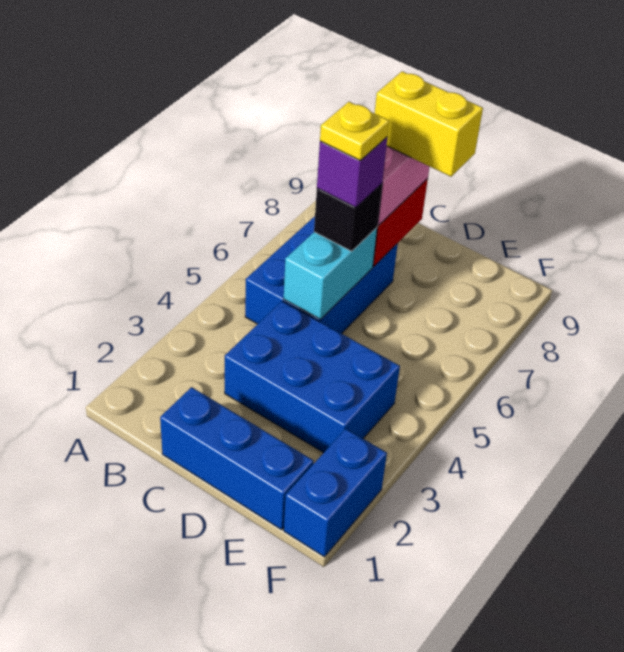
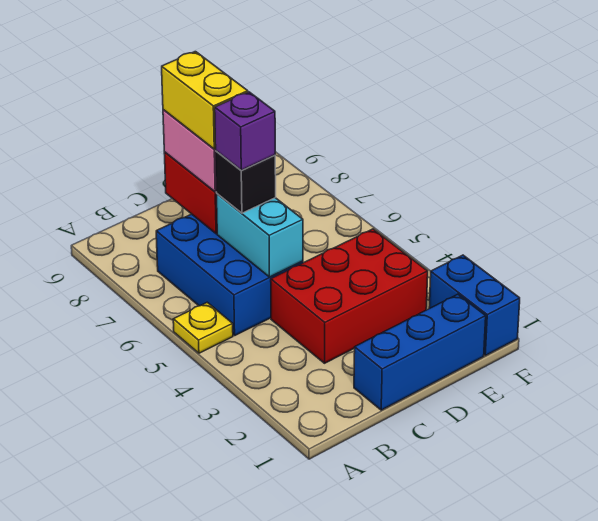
blue brick C3:E4 level 1 -> red brick C3:E4 level 1
yellow plate C6 level 5 -> yellow plate A5 level 1
yellow brick C8:D8 level 4 -> yellow brick C7:C8 level 4

